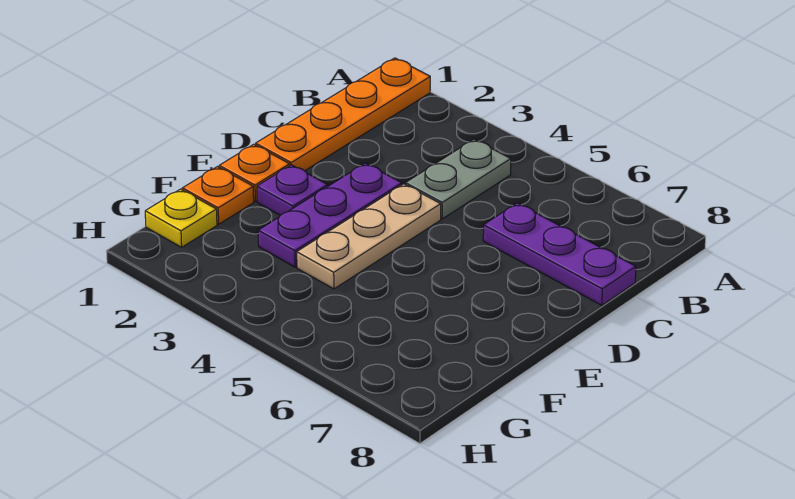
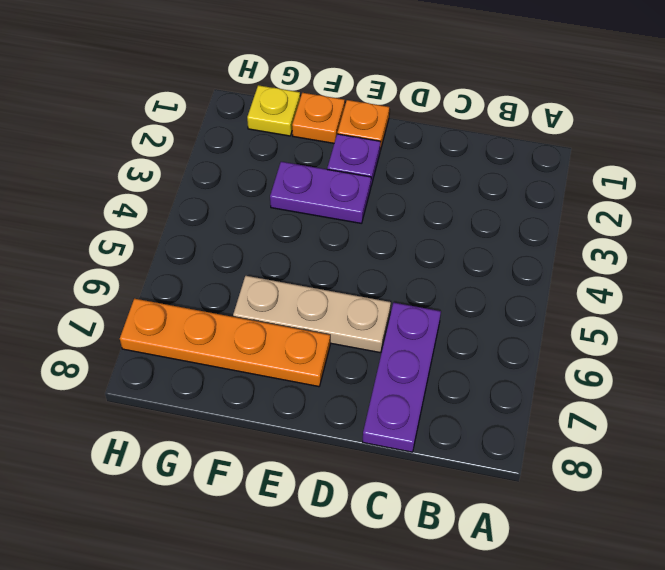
orange plate A1:D1 level 1 -> orange plate E7:H7 level 1
grey plate B4:C4 level 1 -> none
purple plate D3:F3 level 1 -> purple plate E3:F3 level 1
tan plate D4:F4 level 1 -> tan plate D6:F6 level 1

